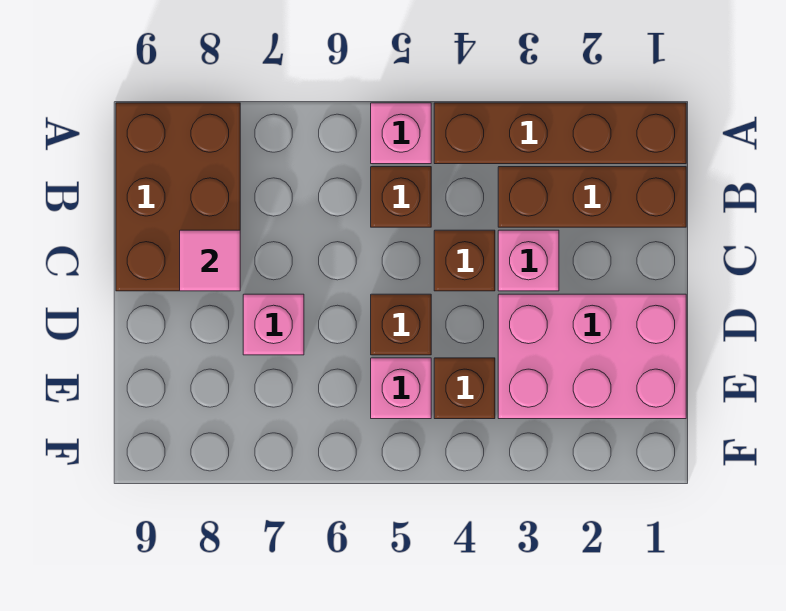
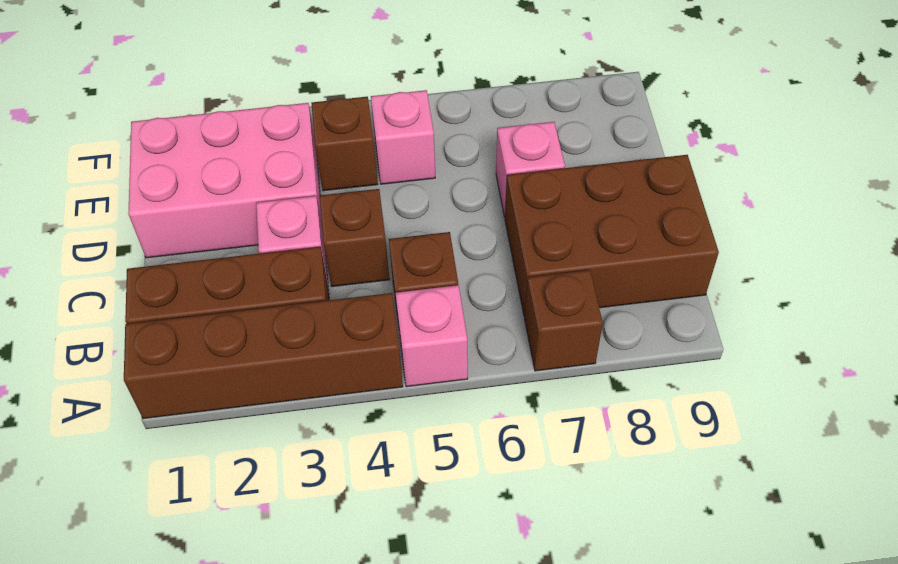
brown brick A8:C9 level 1 -> brown brick B7:C9 level 1
pink tile C8 level 2 -> none
brown brick D5 level 1 -> brown brick A7 level 1

